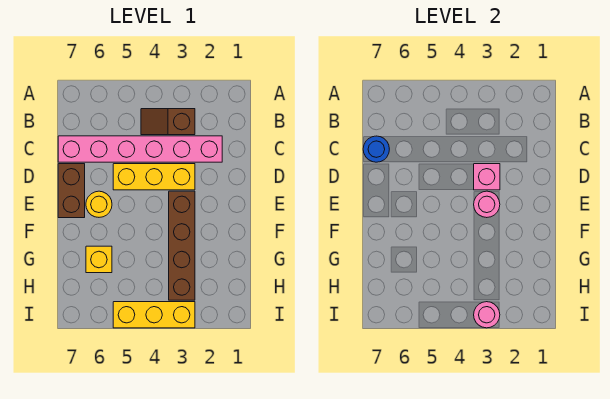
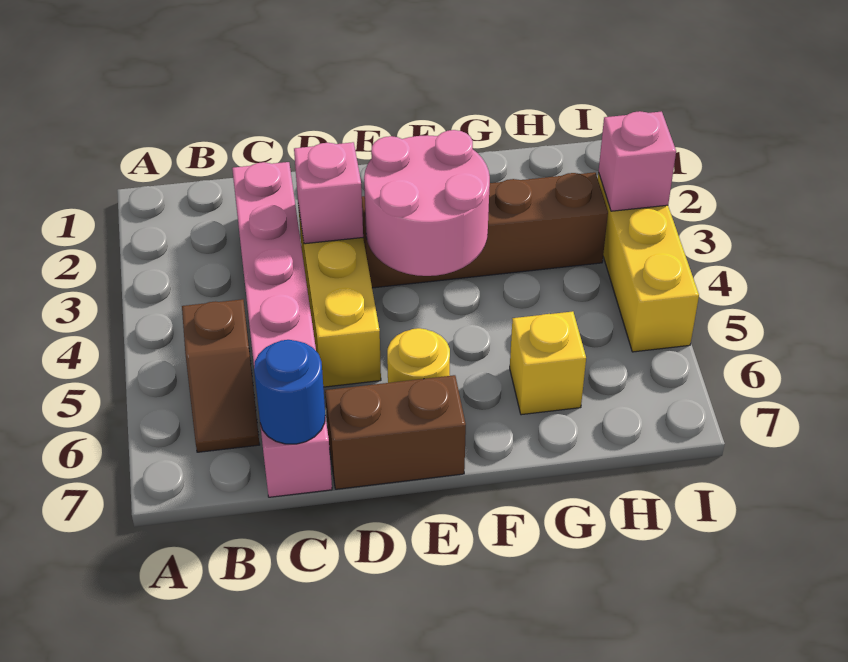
brown slope B3:B4 level 1 top 3 -> brown slope B5:B6 level 1 top 5
pink round brick E3 level 2 -> pink round brick E3:F4 level 2
pink round brick I3 level 2 -> pink brick I3 level 2

